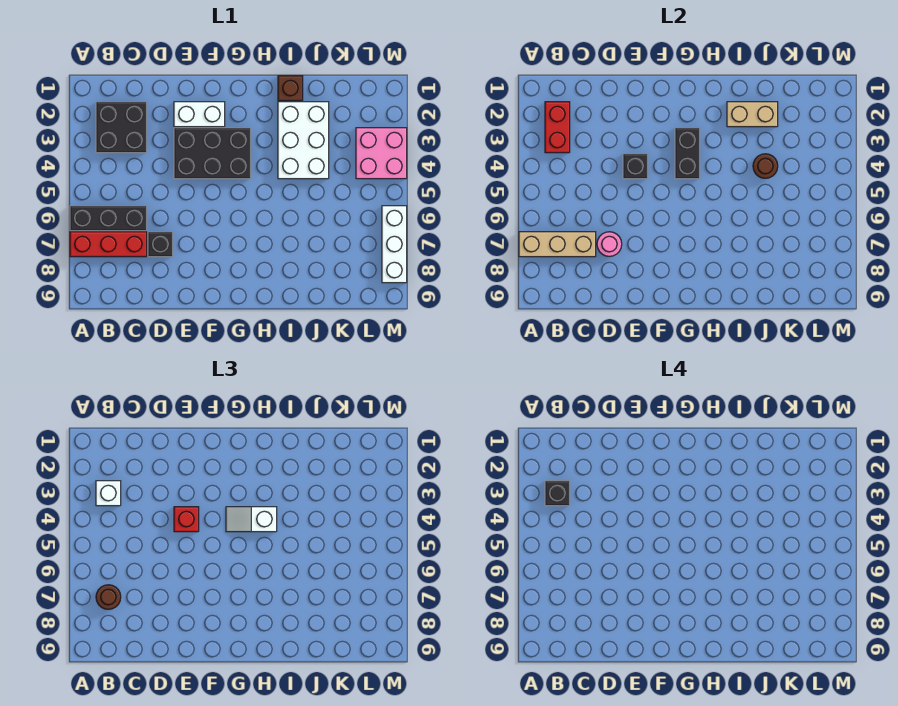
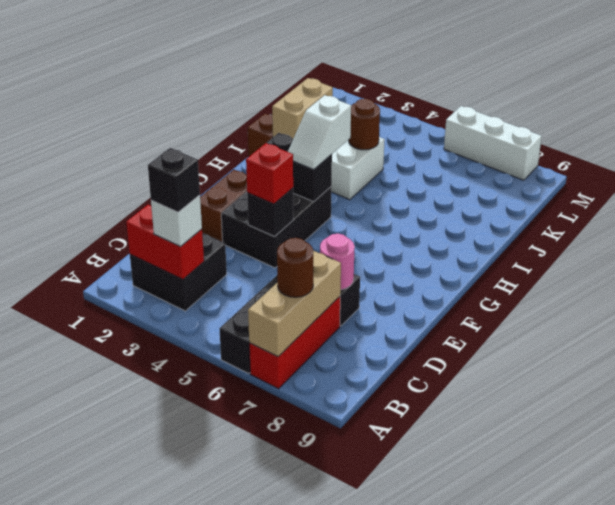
white brick E2:F2 level 1 -> brown brick E2:F2 level 1
pink brick L3:M4 level 1 -> none

